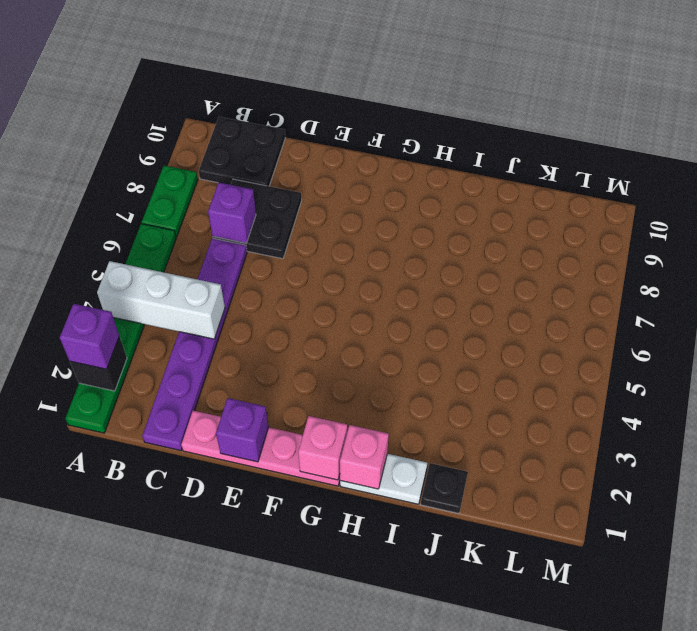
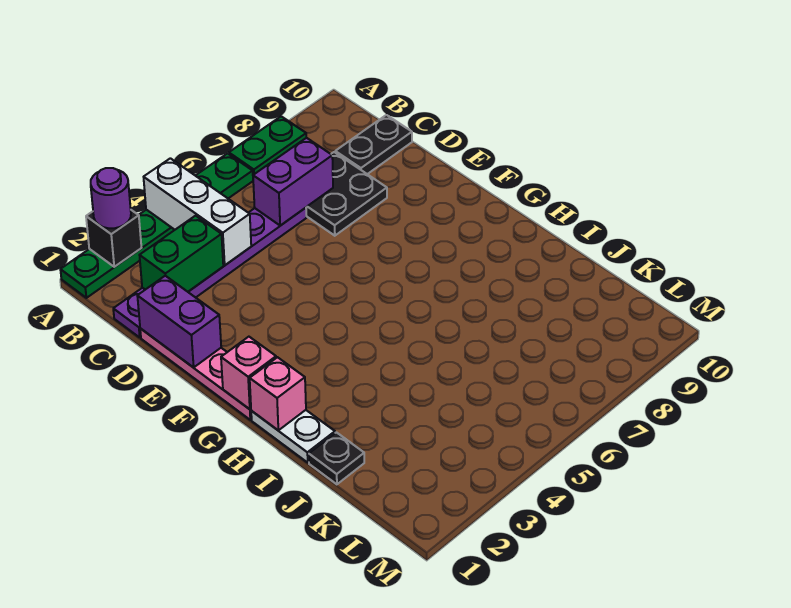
purple brick A2 level 3 -> purple round brick A2 level 3
black plate B9:C10 level 1 -> black plate C9:C10 level 1
none -> green brick C2:C3 level 2
purple brick C7 level 2 -> purple brick C6:C7 level 2
purple brick E1 level 2 -> purple brick D1:E1 level 2

